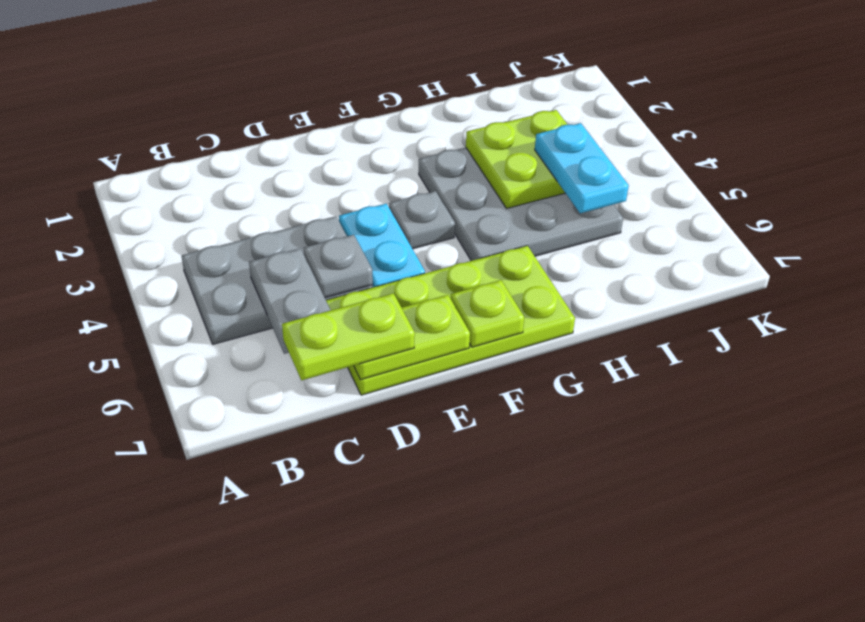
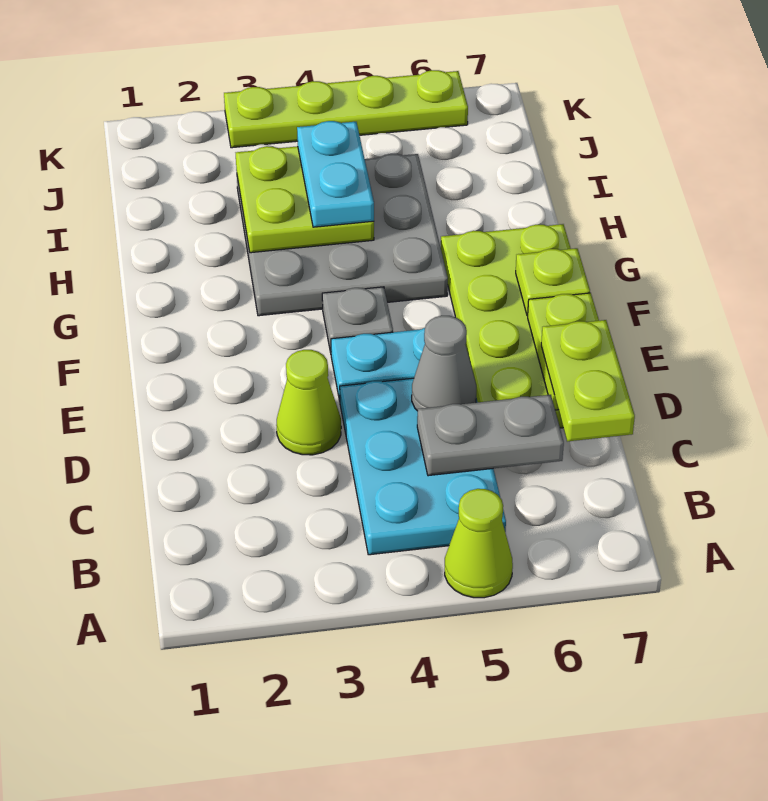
none -> lime cone A5 level 1
grey plate B4:D5 level 1 -> cyan plate B4:D5 level 1
none -> lime cone D3 level 1
grey plate D5 level 2 -> grey cone D5 level 2
cyan plate I4:I5 level 3 -> cyan plate H4:I4 level 3
none -> lime plate K3:K6 level 1

